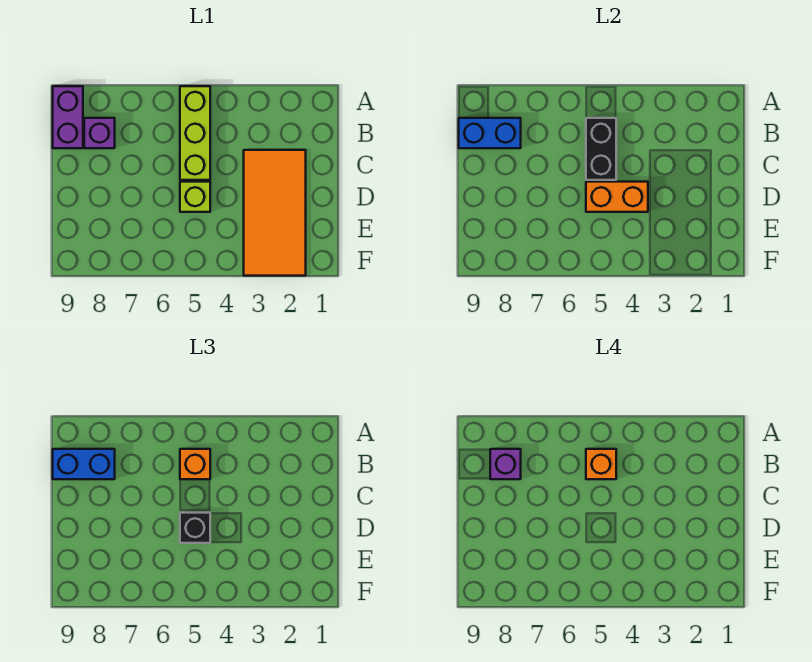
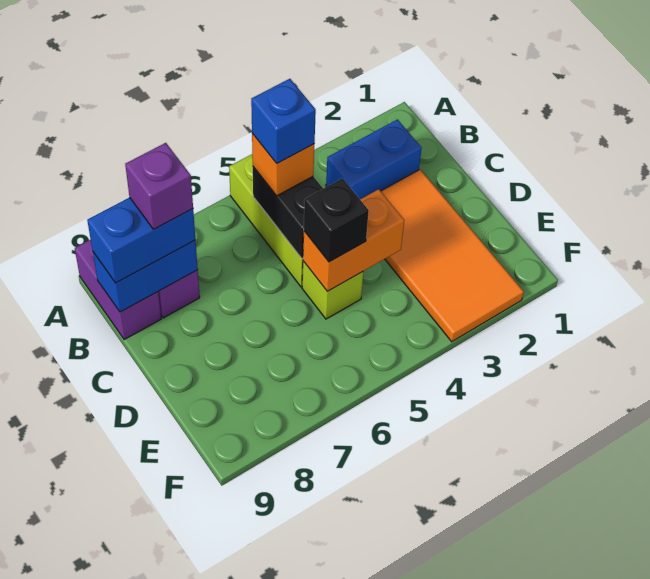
none -> blue brick B2:B3 level 1
orange brick B5 level 4 -> blue brick B5 level 4

